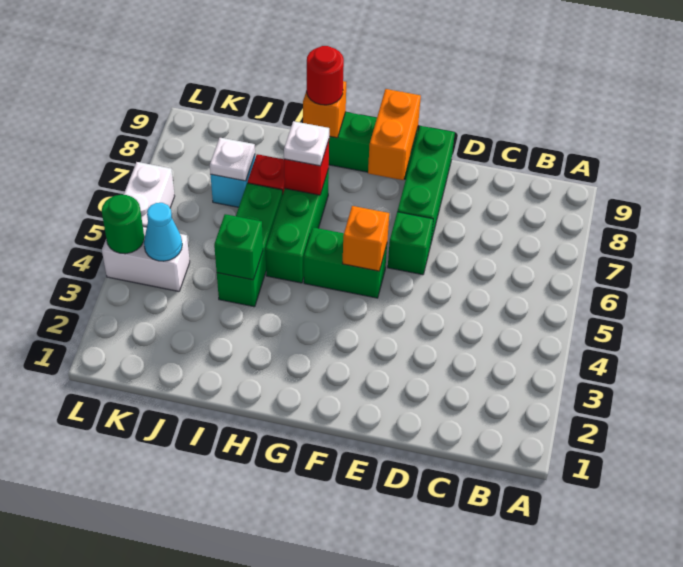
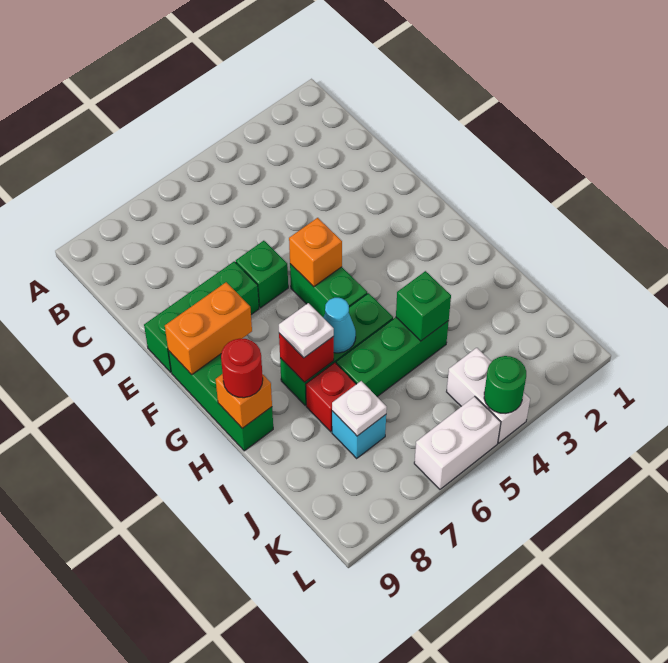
cyan cone K4 level 2 -> cyan cone H6 level 2

